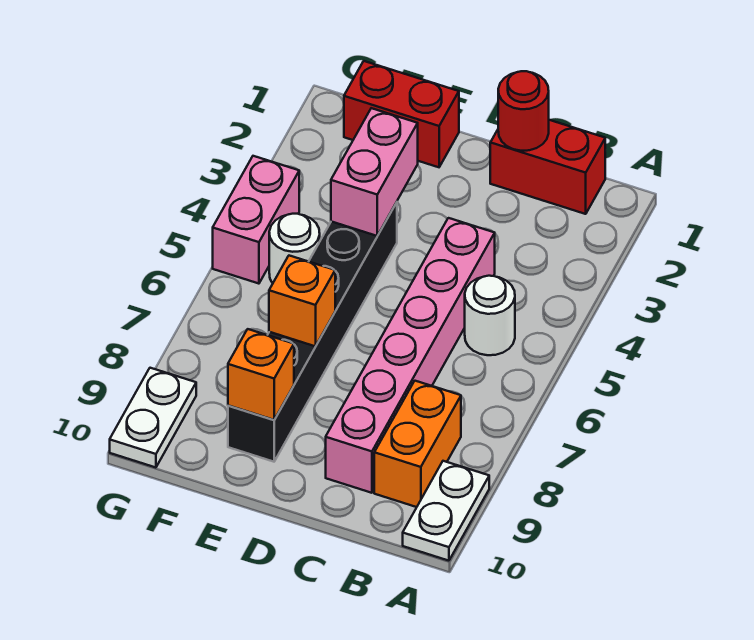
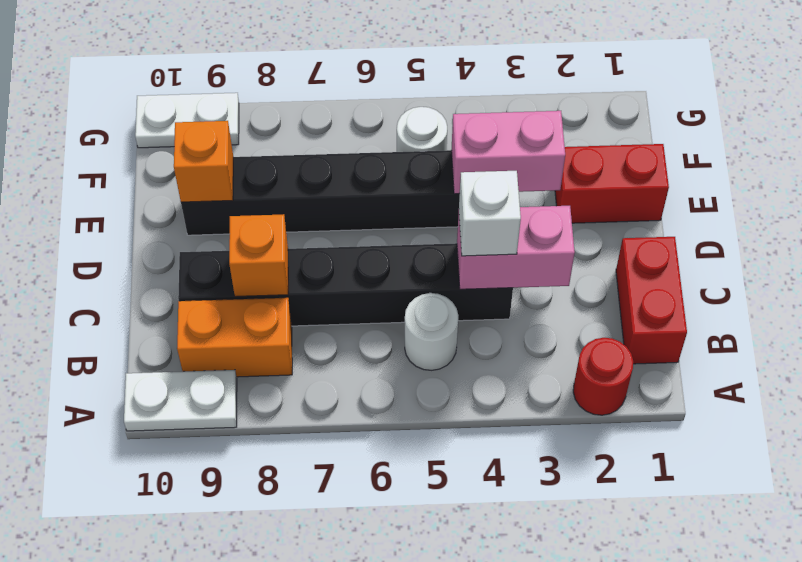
red round brick C1 level 2 -> red round brick A2 level 1
pink brick C4:C9 level 1 -> black brick C4:C9 level 1
none -> white brick C4 level 3
red brick E1:F1 level 1 -> red brick E1:E2 level 1
orange brick E7 level 2 -> orange brick C8 level 2
pink brick G4:G5 level 1 -> pink brick C3:C4 level 2

